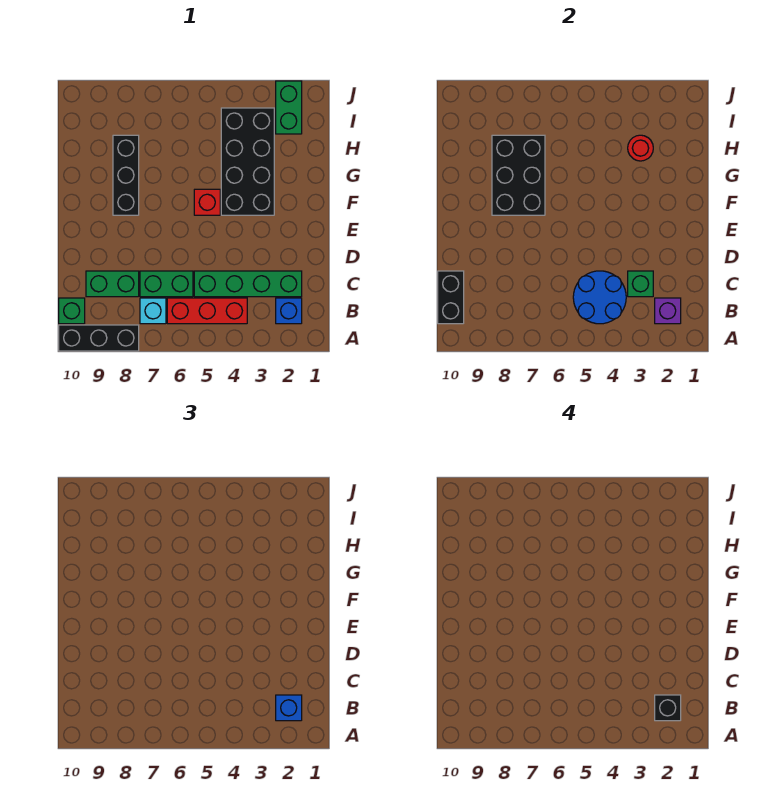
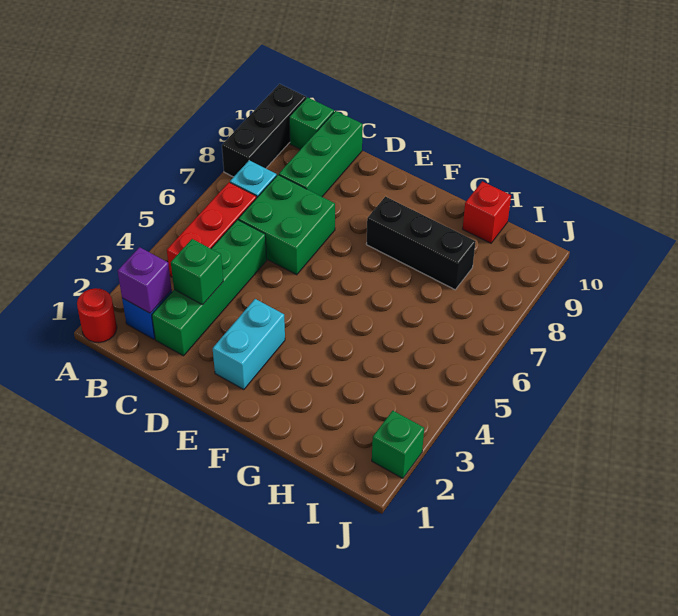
blue brick B2 level 3 -> none
black brick B2 level 4 -> none
blue round brick B4:C5 level 2 -> none
black brick B10:C10 level 2 -> none
green brick C6:C7 level 1 -> green brick C6:D7 level 1
green brick C8:C9 level 1 -> green brick C8:C10 level 1
none -> cyan brick E2:E3 level 1
black brick F3:I4 level 1 -> none
red brick F5 level 1 -> red brick H10 level 1
black brick F7:H8 level 2 -> none
red round brick H3 level 2 -> red round brick A1 level 1
green brick I2:J2 level 1 -> green brick J2 level 1

